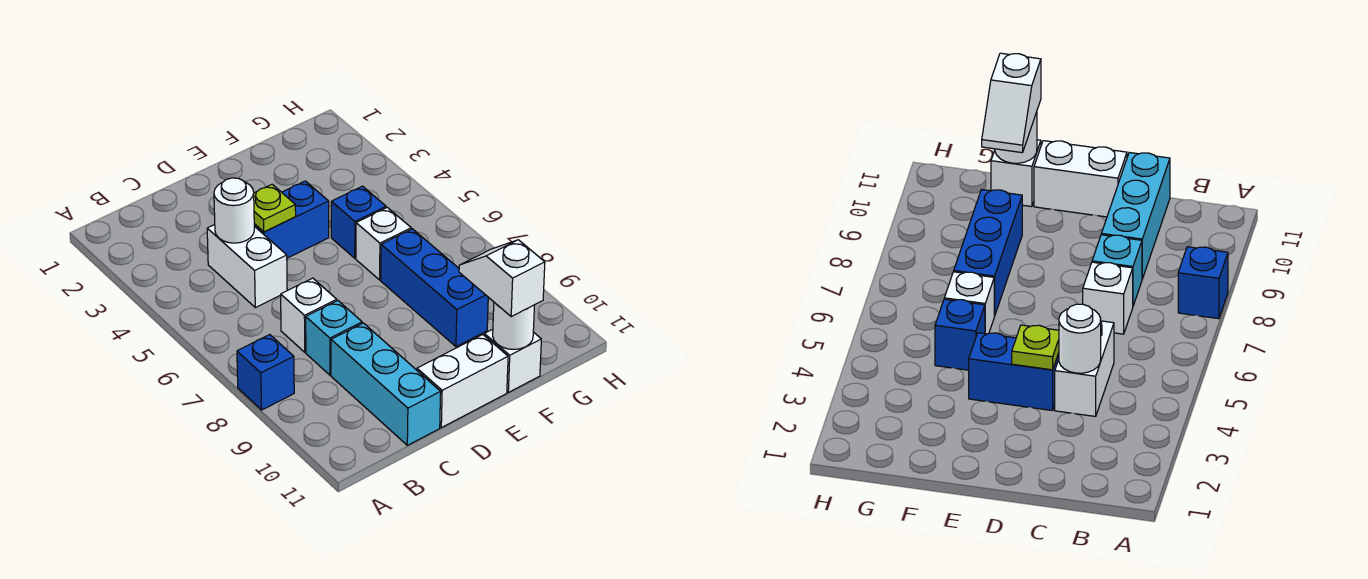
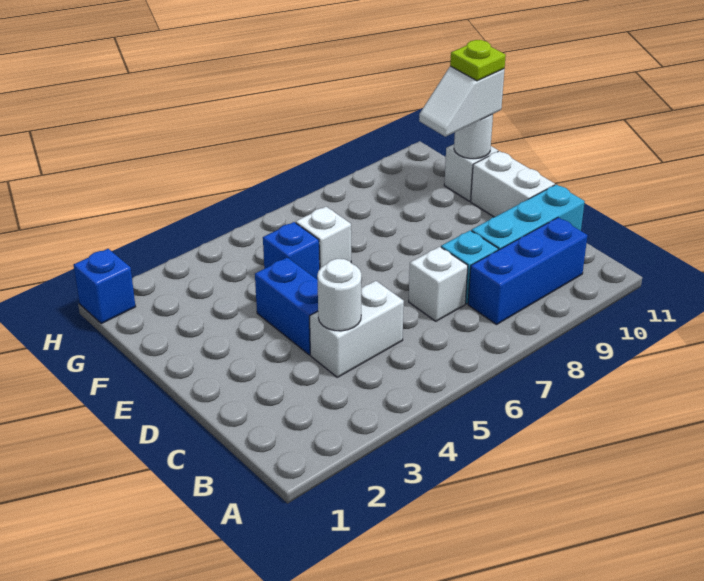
blue brick A8 level 1 -> blue brick H1 level 1
lime plate D4 level 2 -> lime plate F11 level 4
blue brick F7:F9 level 1 -> blue brick B8:B10 level 1

